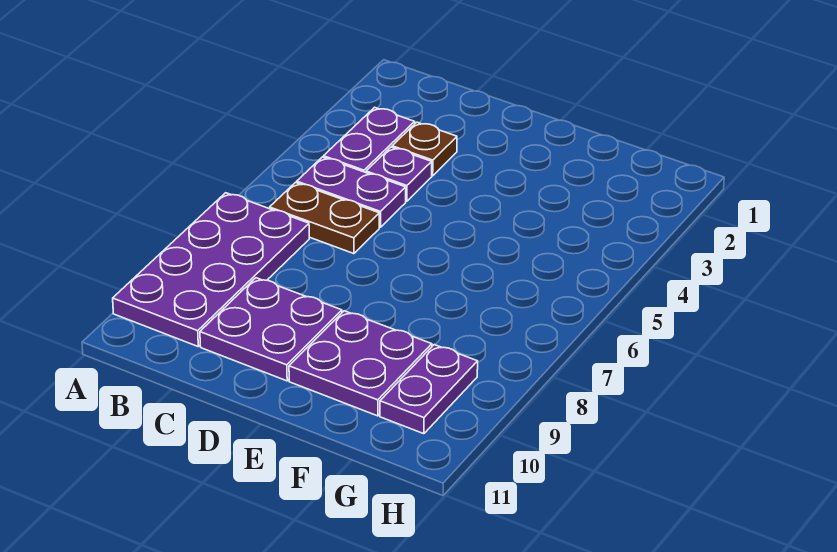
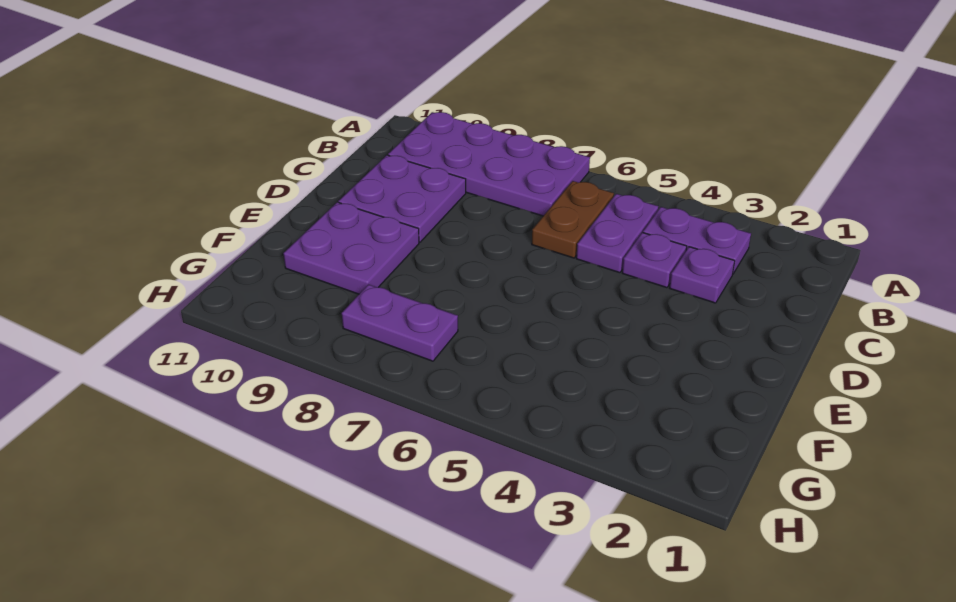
brown plate C3 level 1 -> purple plate C3 level 1
purple plate G9:G10 level 1 -> purple plate G7:G8 level 1

